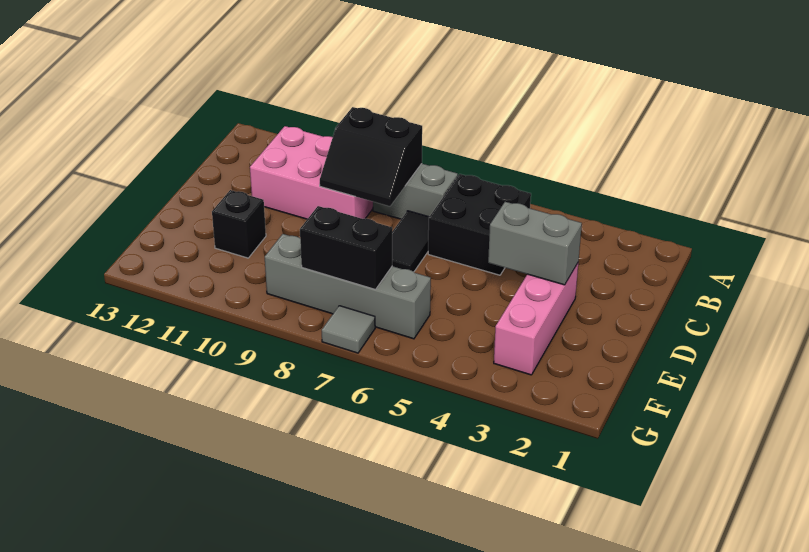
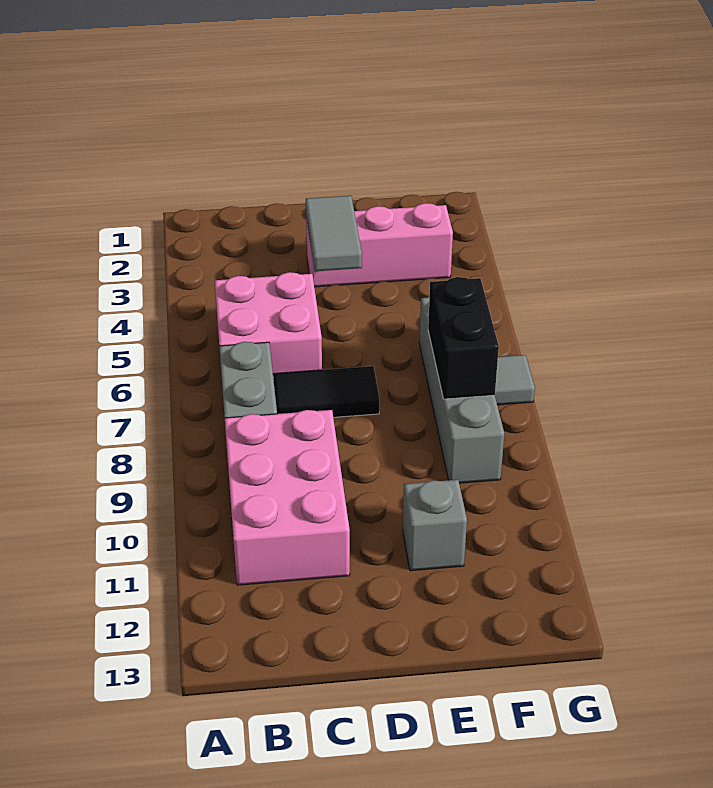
black brick B5:C6 level 1 -> pink brick B5:C6 level 1
black slope B8:C9 level 2 top B -> none
grey brick D3:D4 level 2 -> grey tile D3:D4 level 2
black brick E11 level 1 -> grey brick E11 level 1

